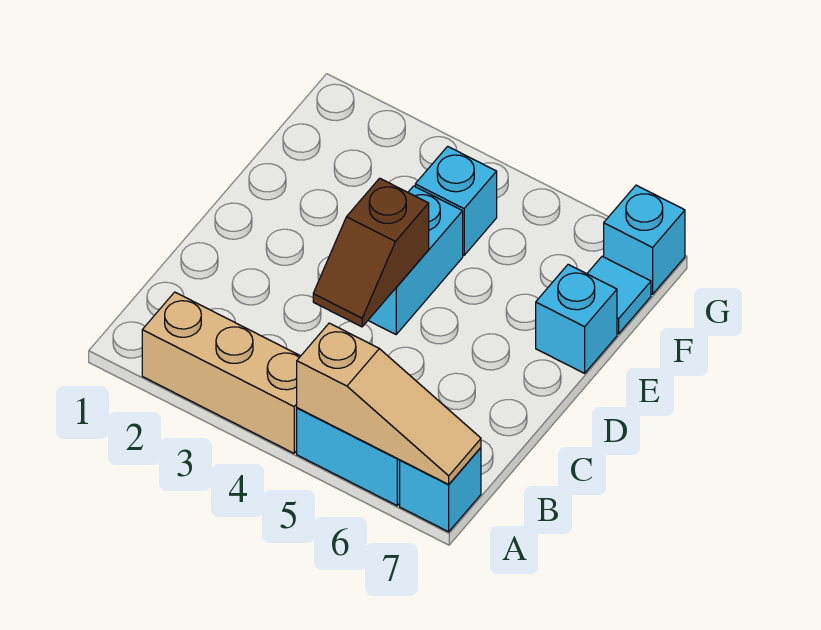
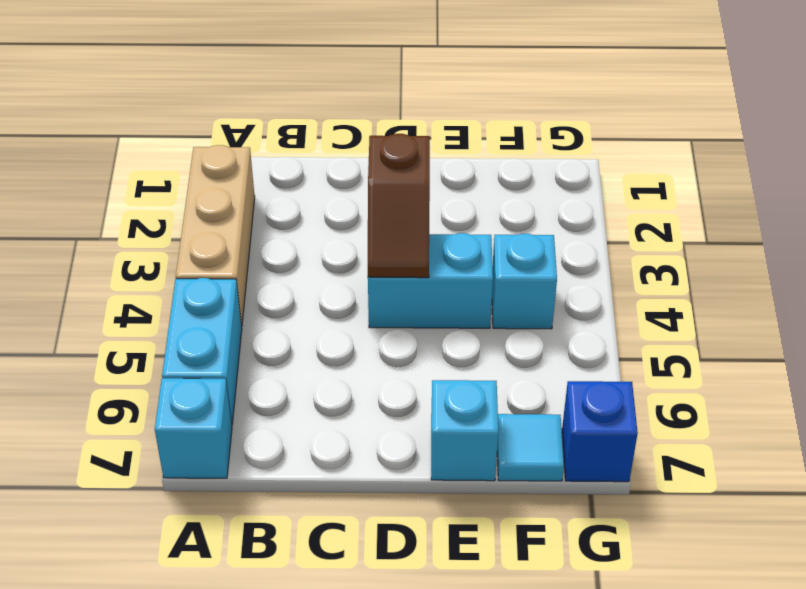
tan slope A5:A7 level 2 top 5 -> none
brown slope C4:D4 level 2 top D -> brown slope D3:D4 level 2 top 3
cyan brick G7 level 1 -> blue brick G7 level 1

